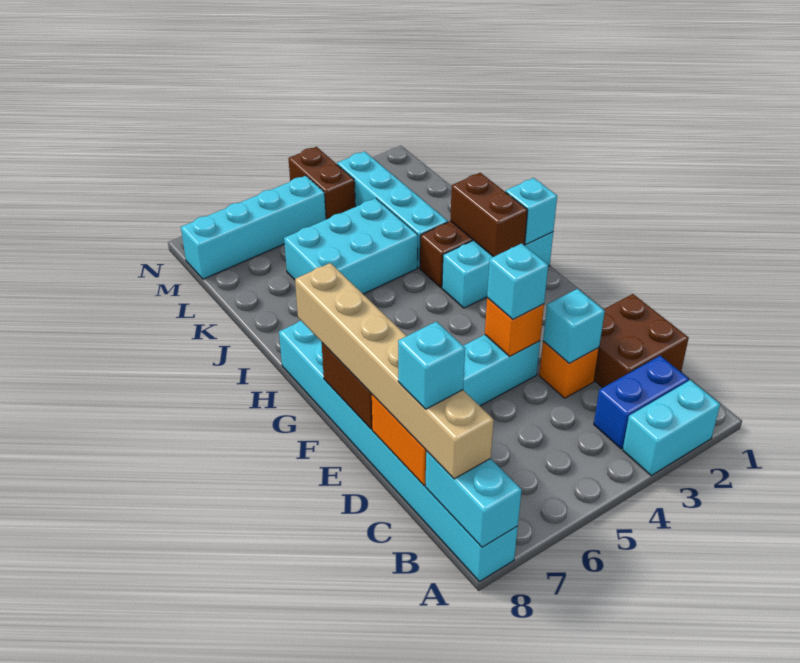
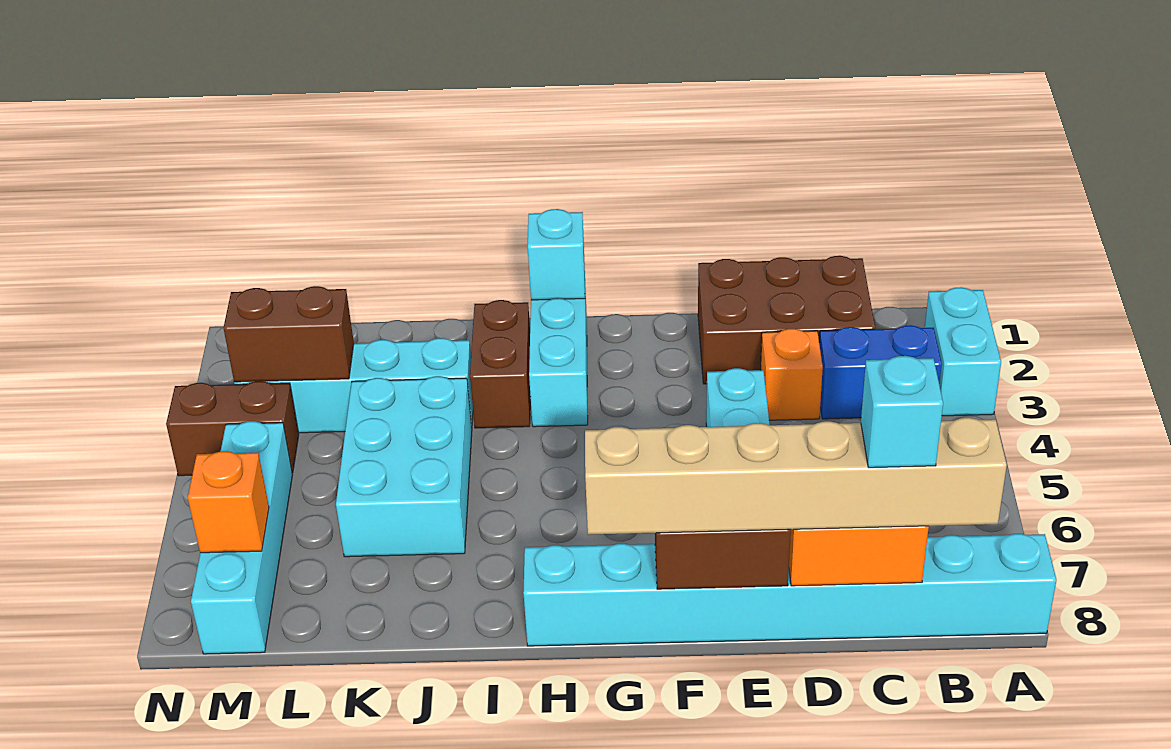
cyan brick A8:B8 level 2 -> none
blue brick B2:B3 level 1 -> blue brick B3:C3 level 1
brown brick C1:D2 level 1 -> brown brick C1:E2 level 1
cyan brick D3 level 2 -> none
orange brick E4 level 2 -> orange brick M7 level 2
cyan brick E4 level 3 -> none
brown brick H2:I2 level 2 -> brown brick L3:M3 level 2

